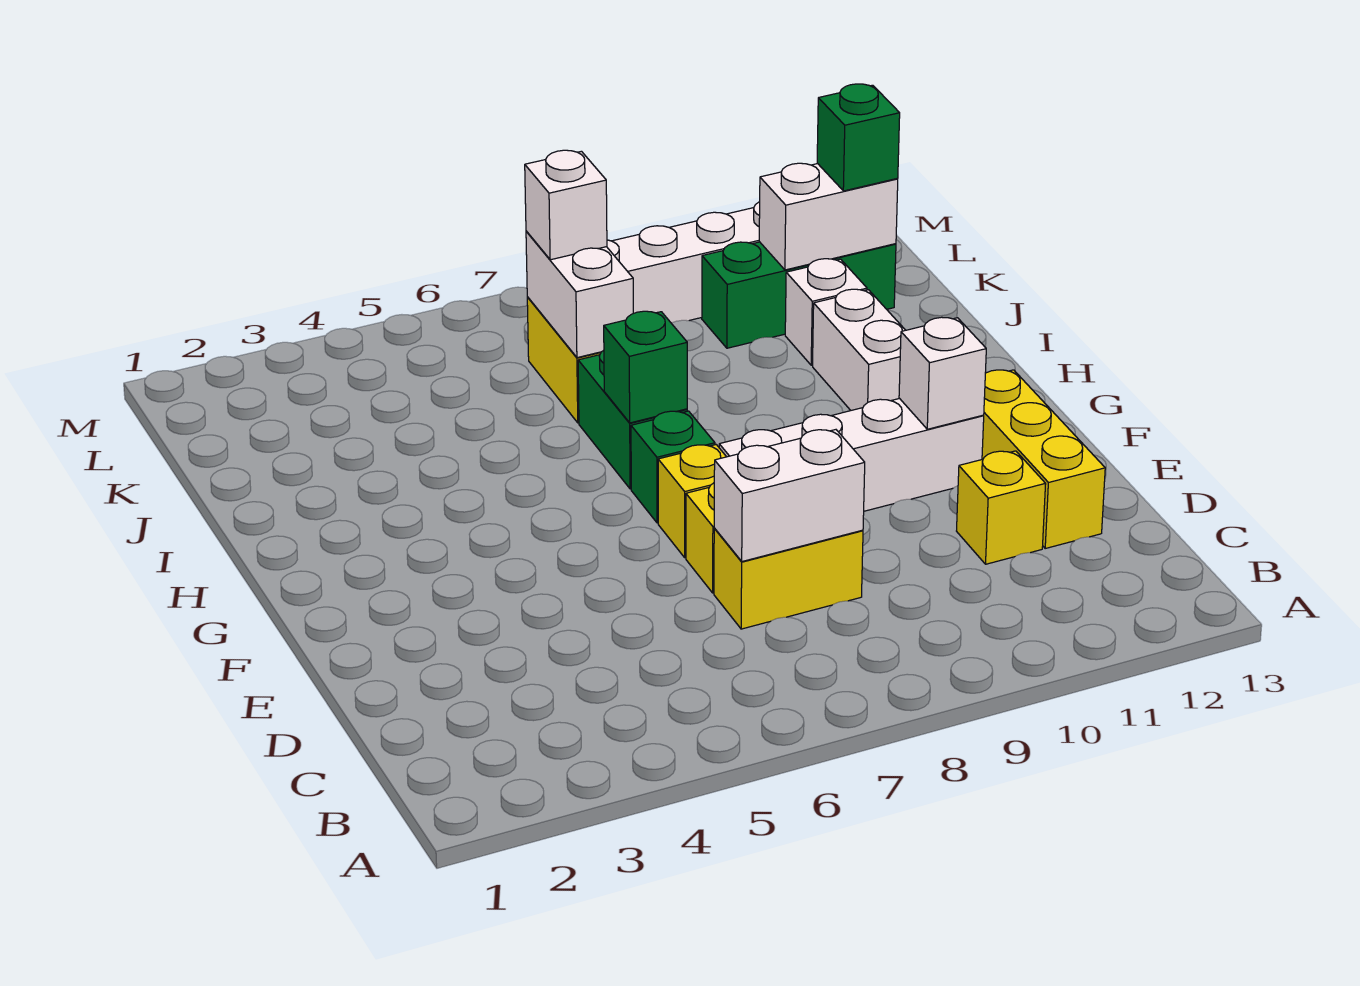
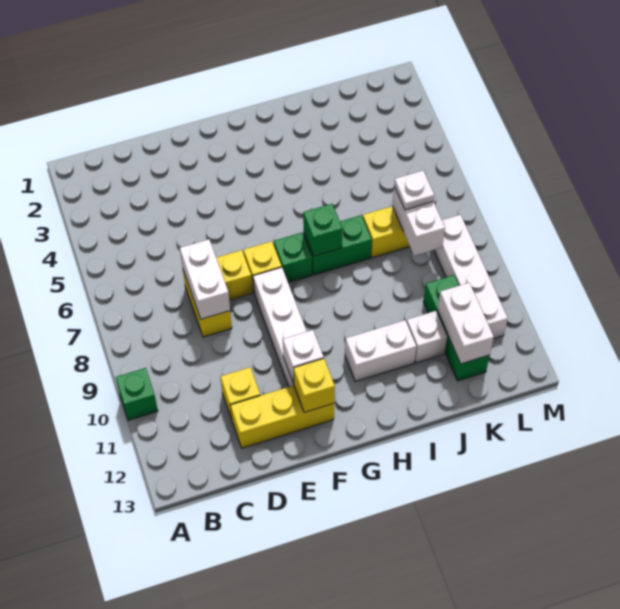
none -> yellow brick F12 level 2
white brick J7:K7 level 2 -> white brick K7:K8 level 2
white brick K7 level 3 -> white plate K7 level 3
green brick K12 level 3 -> green brick A10 level 1

